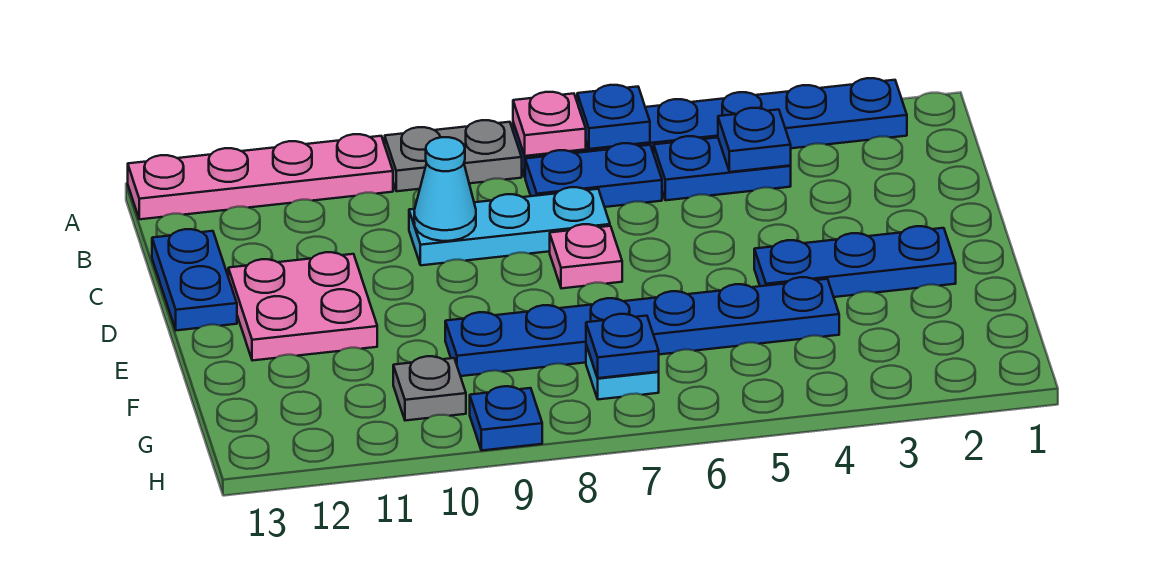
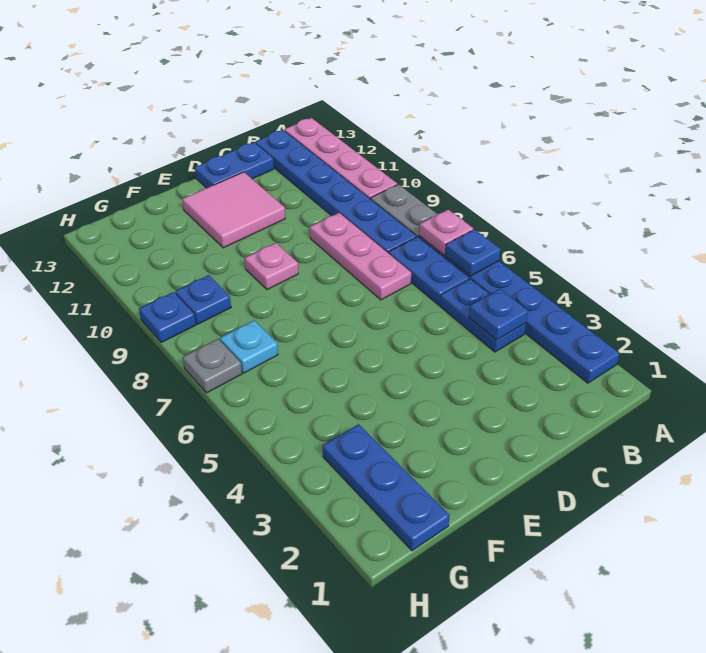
cyan plate C7:C9 level 1 -> pink plate C7:C9 level 1
cyan cone C9 level 2 -> none
pink plate D7 level 1 -> pink plate E9 level 1
pink plate D11:E12 level 1 -> pink tile D11:E12 level 1
blue plate E2:E4 level 1 -> blue plate G1:G3 level 1
blue plate F4:F9 level 1 -> blue plate B8:B13 level 1
blue plate G7 level 2 -> blue plate G9 level 1
grey plate G10 level 1 -> grey plate H7 level 1

